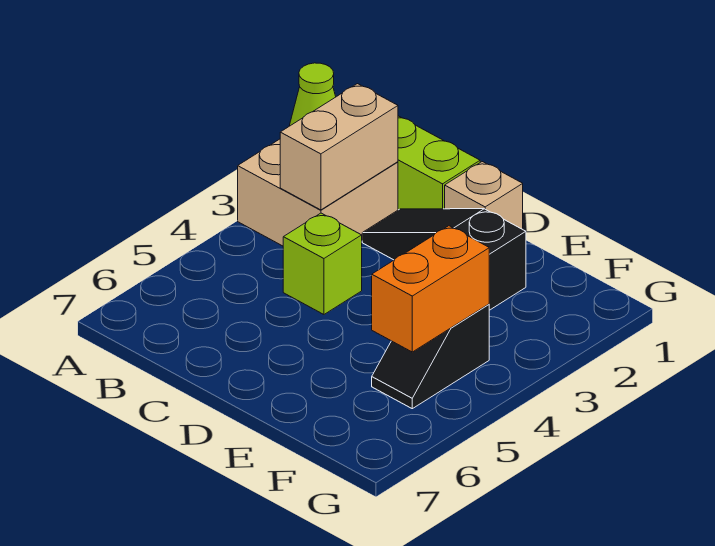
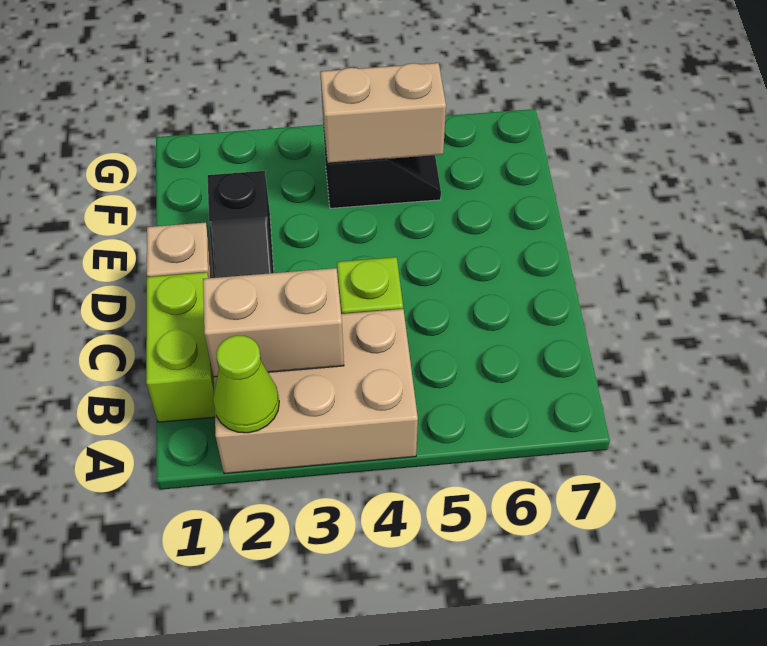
tan brick A2:B3 level 1 -> tan brick A2:B4 level 1
orange brick F4:F5 level 2 -> tan brick F4:F5 level 2

